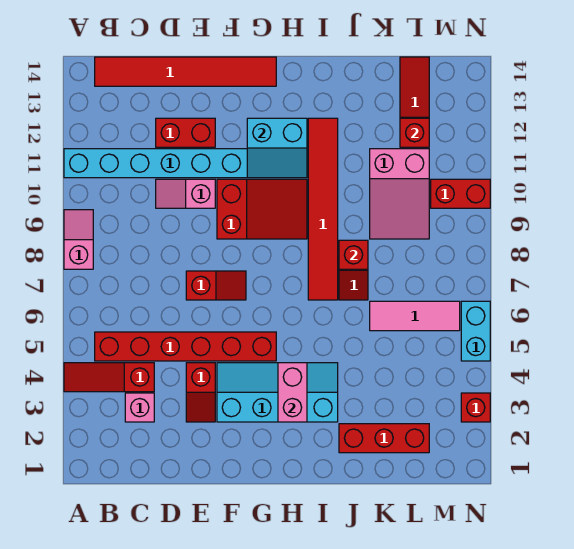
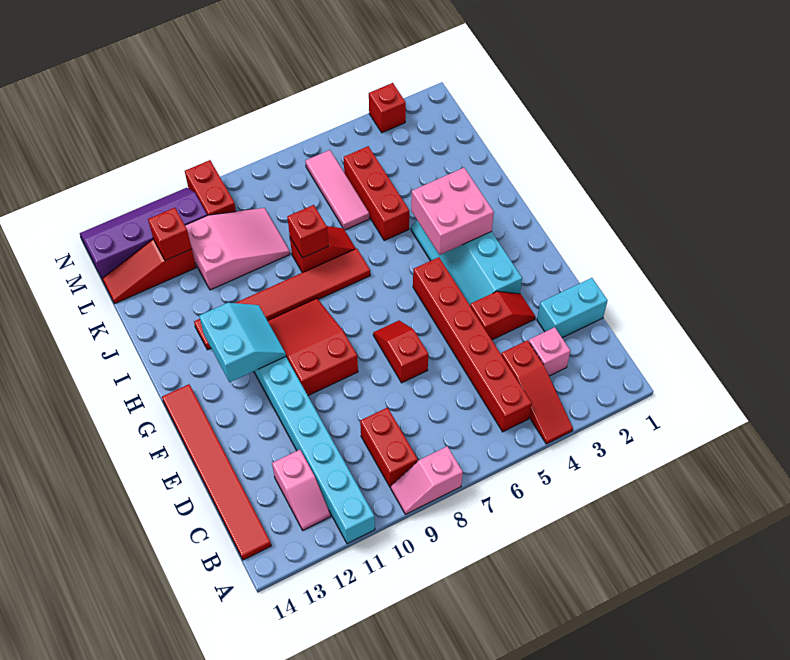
pink slope D10:E10 level 1 top E -> pink slope B12:C12 level 1 top C
red brick D12:E12 level 1 -> red brick B9:C9 level 1
pink brick H3:H4 level 2 -> pink brick H3:I4 level 2
red brick J2:L2 level 1 -> red brick J5:L5 level 1
none -> purple slope M11:N14 level 1 top M
cyan brick N5:N6 level 1 -> cyan brick D1:D2 level 1

